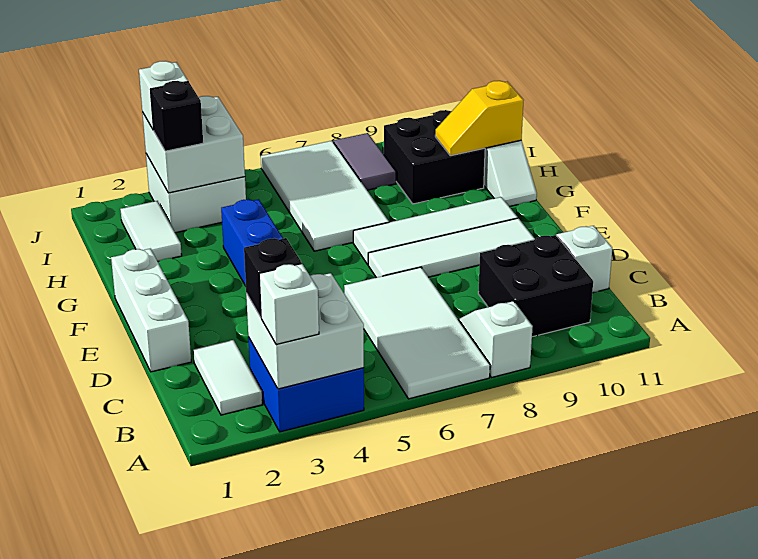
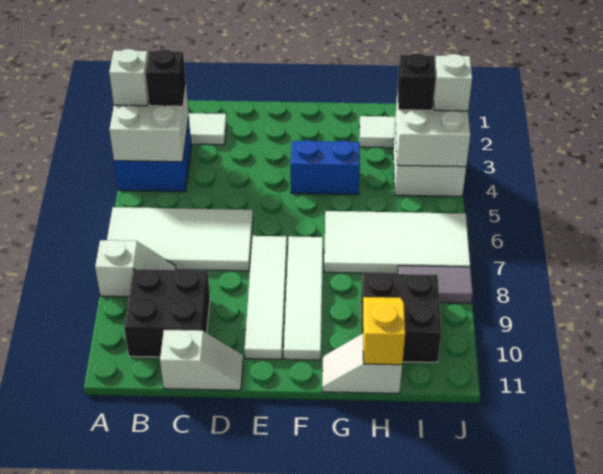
white brick D1:F1 level 1 -> none

